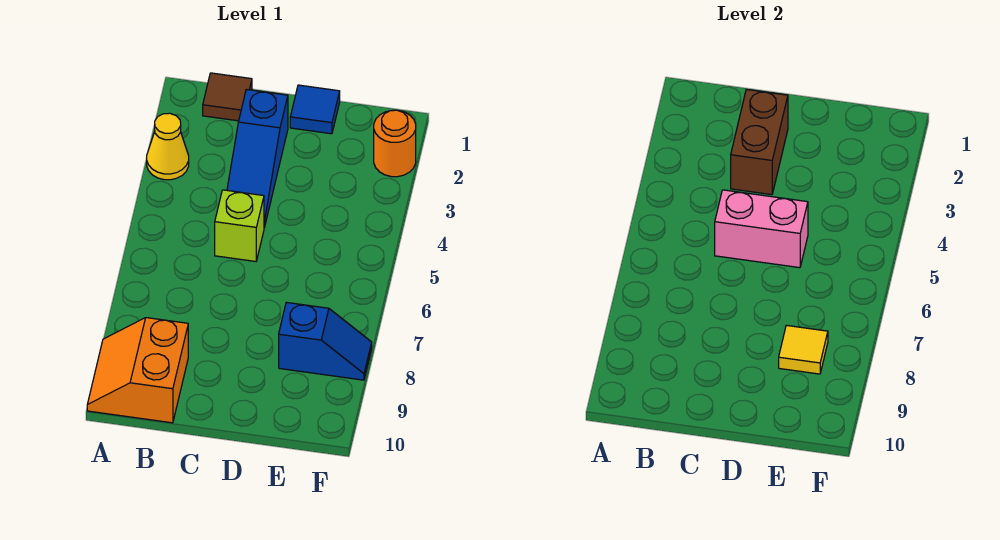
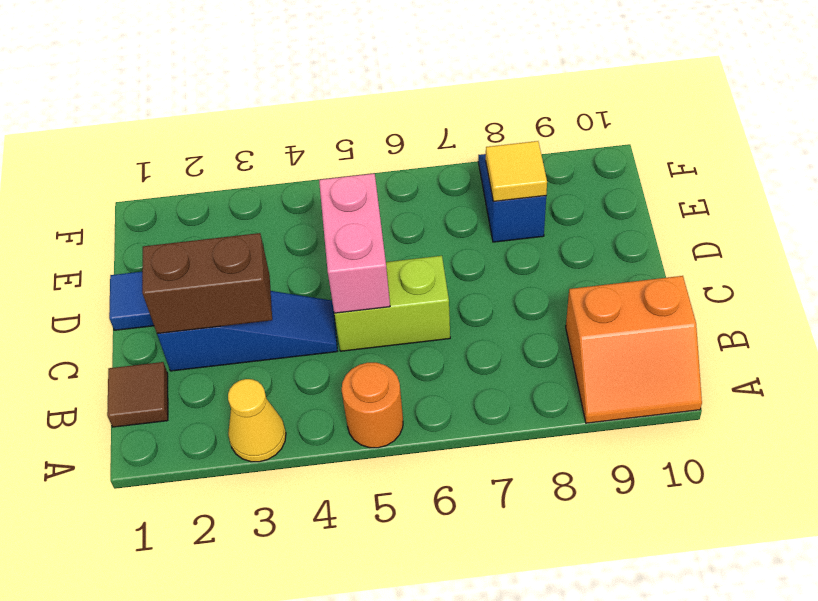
lime brick C5 level 1 -> lime brick C5:C6 level 1
orange round brick F2 level 1 -> orange round brick A5 level 1

